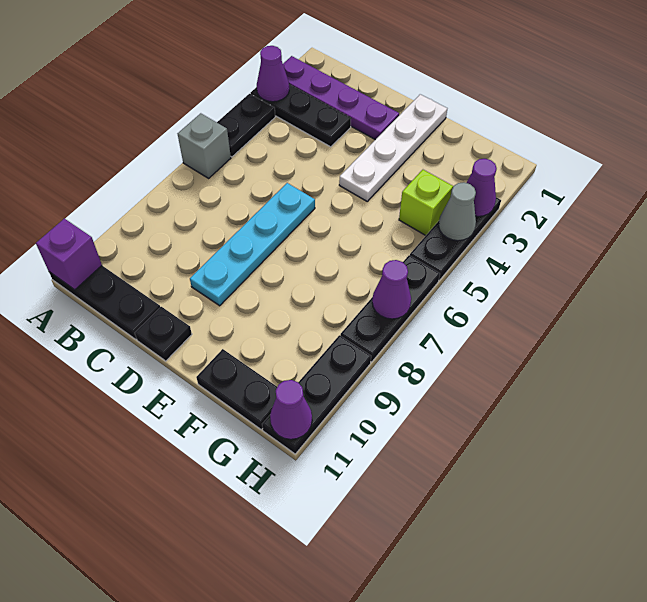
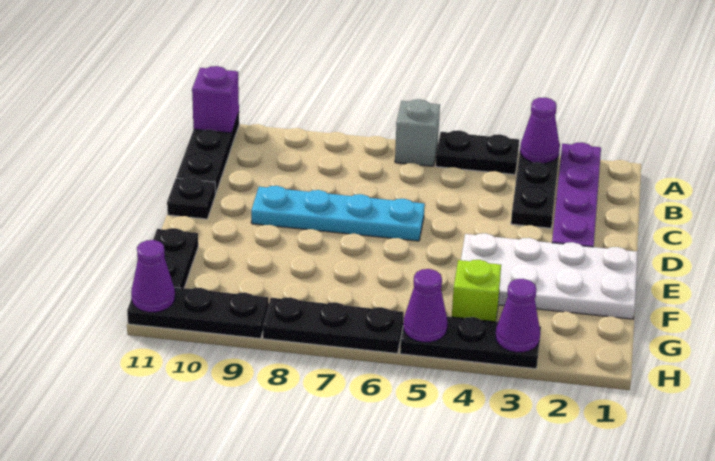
white plate E1:E4 level 1 -> white plate E1:F4 level 1
grey cone H4 level 2 -> none
purple cone H7 level 2 -> purple cone H5 level 2

